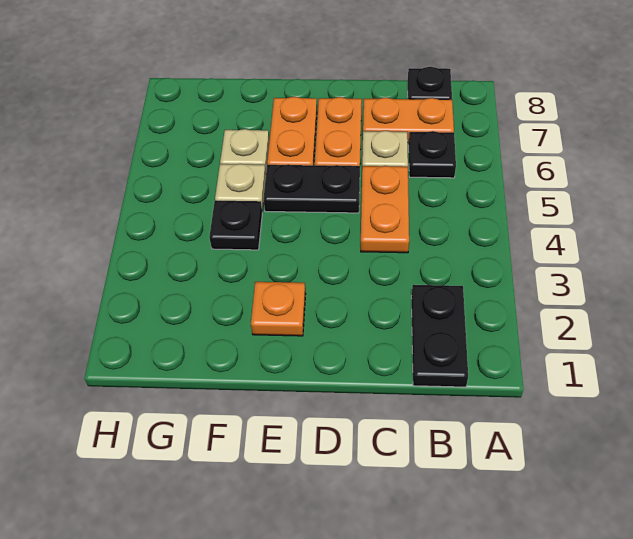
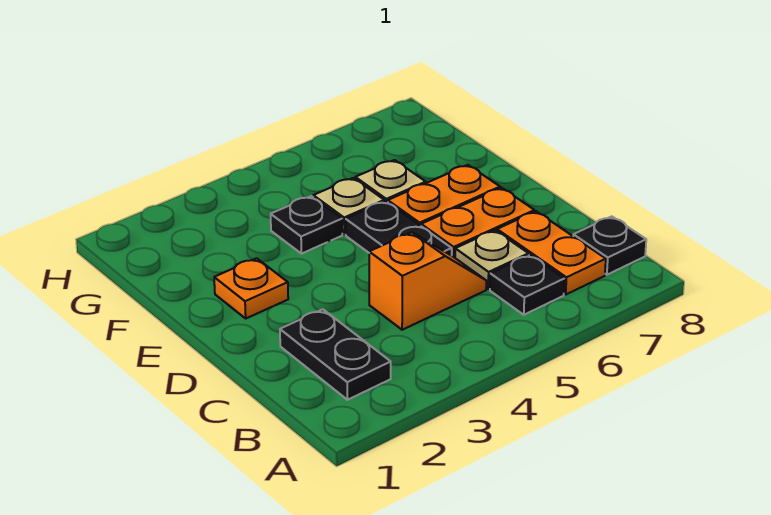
black plate B1:B2 level 1 -> black plate B2:C2 level 1
orange plate C4:C5 level 1 -> orange slope C4:C5 level 1 top 4

